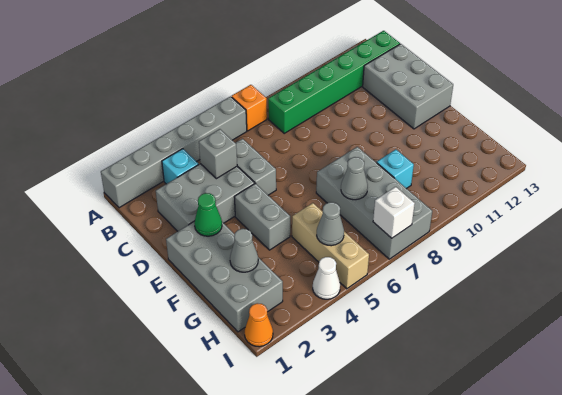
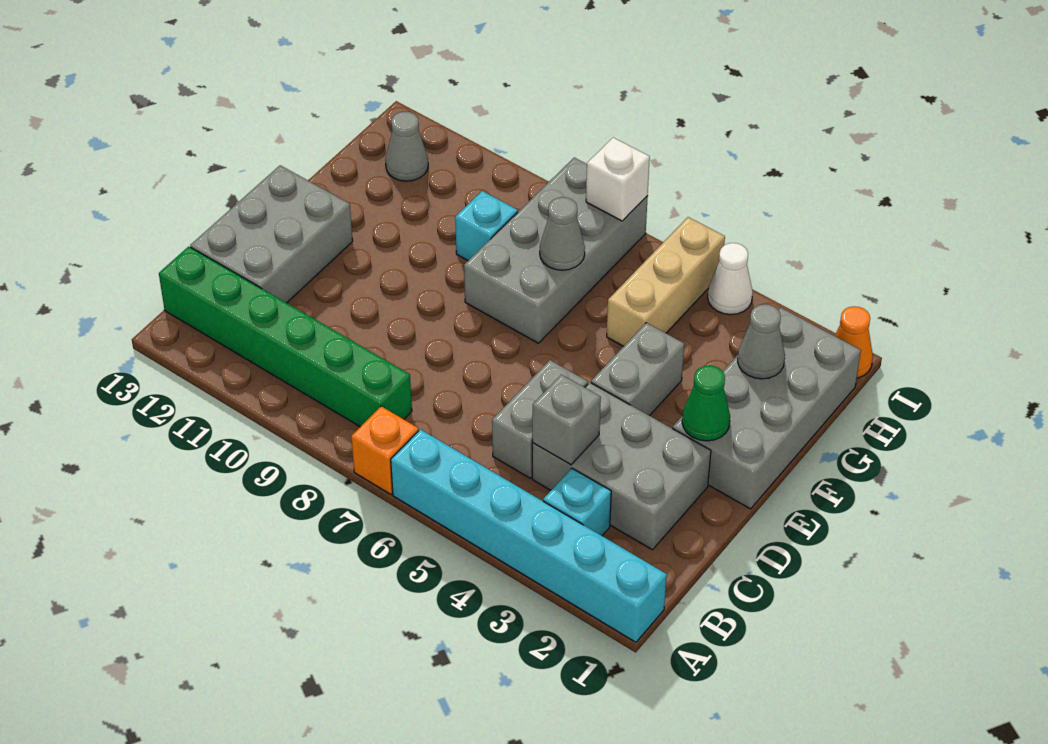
grey brick A1:A6 level 1 -> cyan brick A1:A6 level 1
grey cone H5 level 2 -> grey cone H12 level 1

